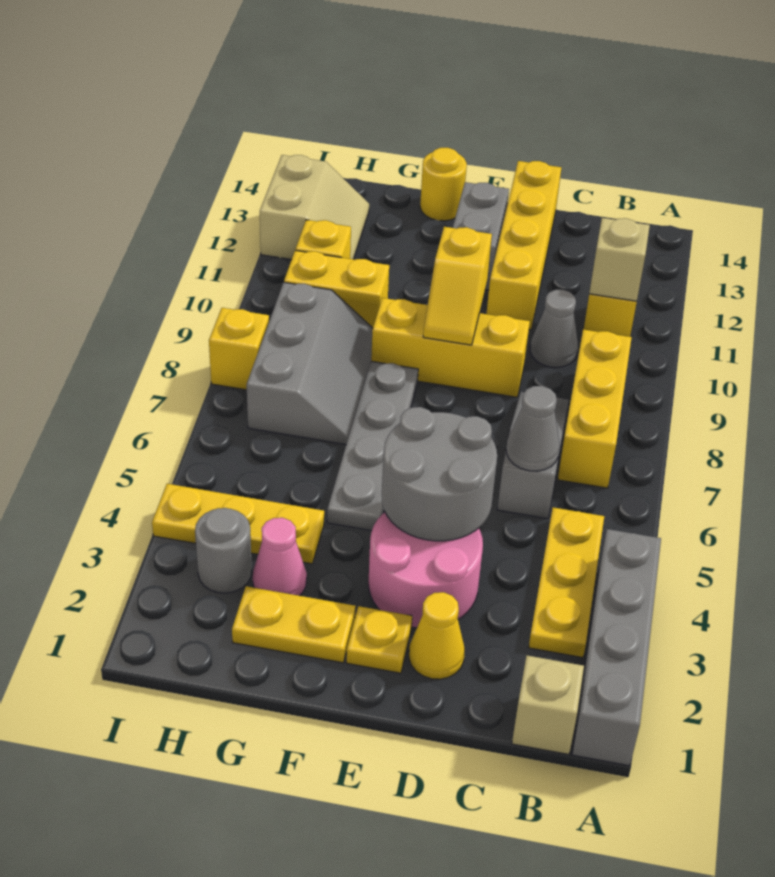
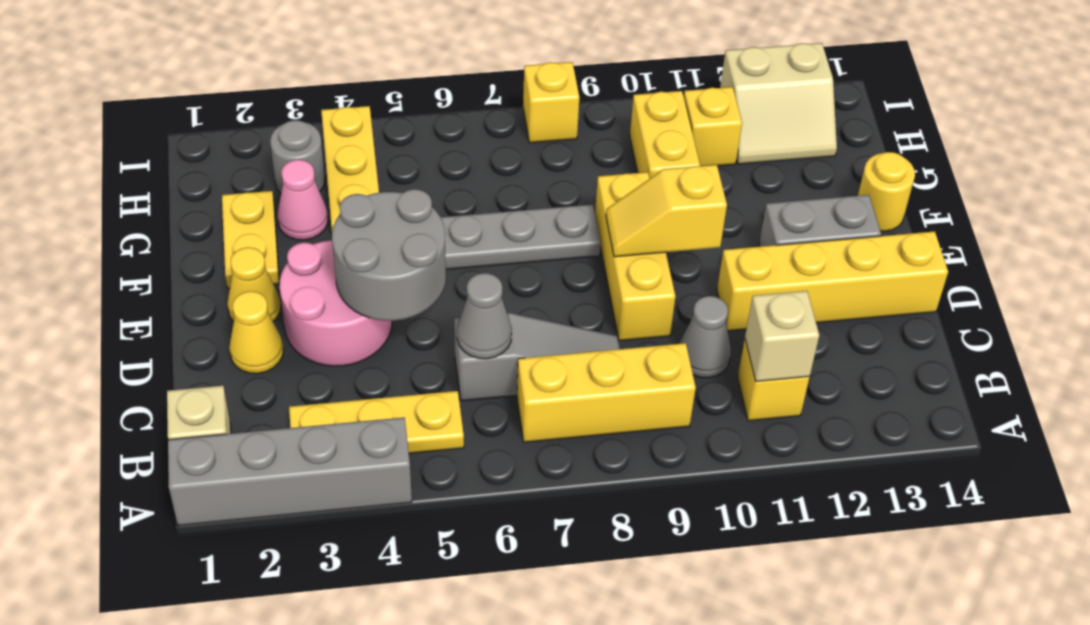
yellow plate E2 level 1 -> yellow cone E2 level 1
grey slope G7:H9 level 1 top H -> none

